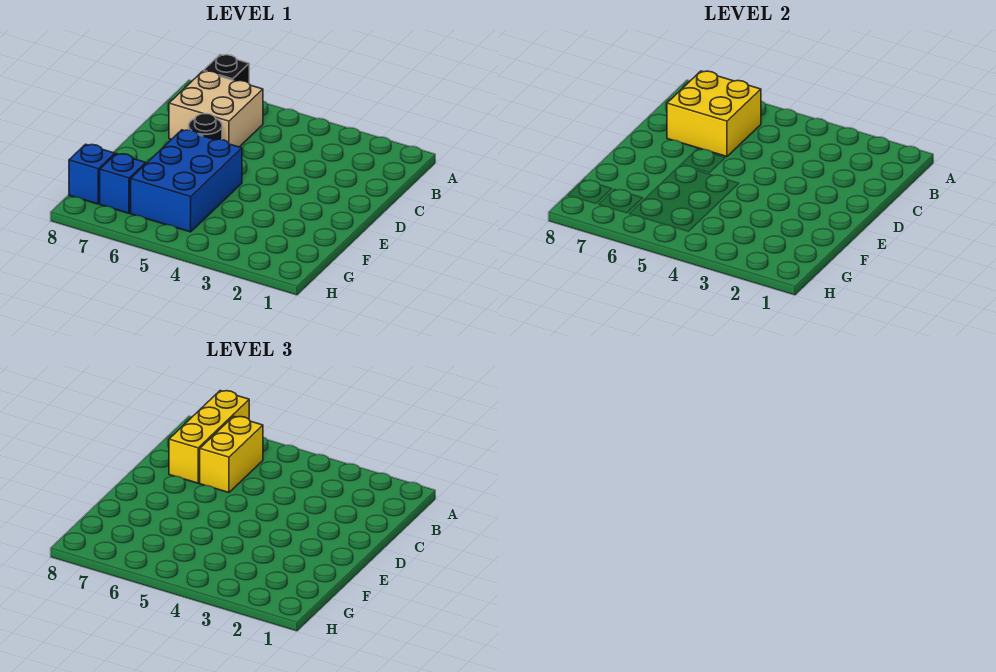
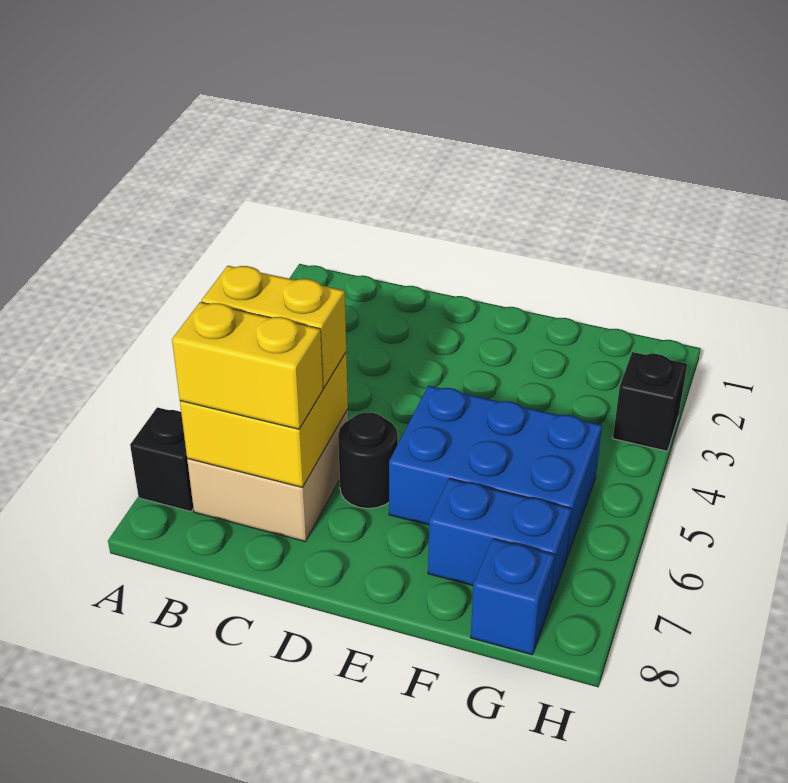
yellow brick A7:C7 level 3 -> yellow brick B7:C7 level 3
blue brick G7 level 1 -> blue brick F7:G7 level 1
none -> black brick H3 level 1

